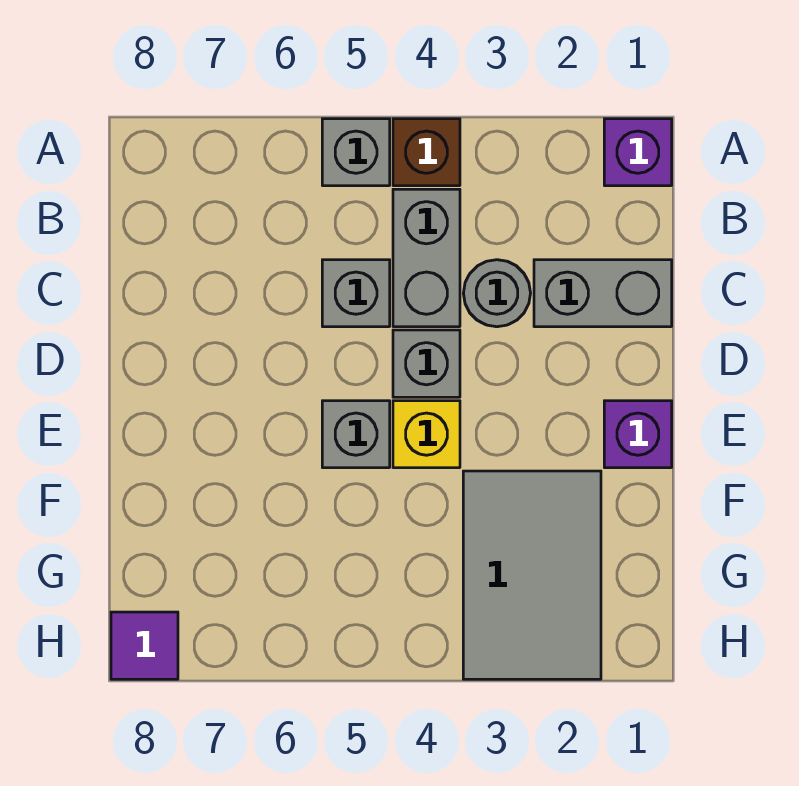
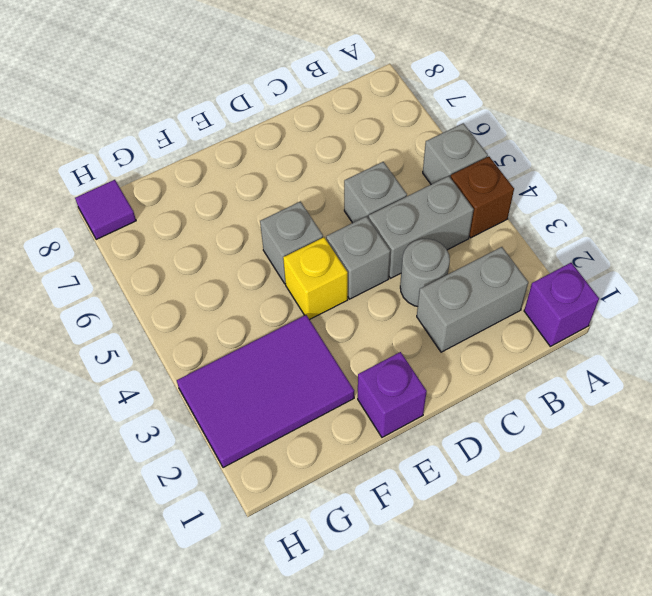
grey brick C1:C2 level 1 -> grey brick B2:C2 level 1
grey tile F2:H3 level 1 -> purple tile F2:H3 level 1

